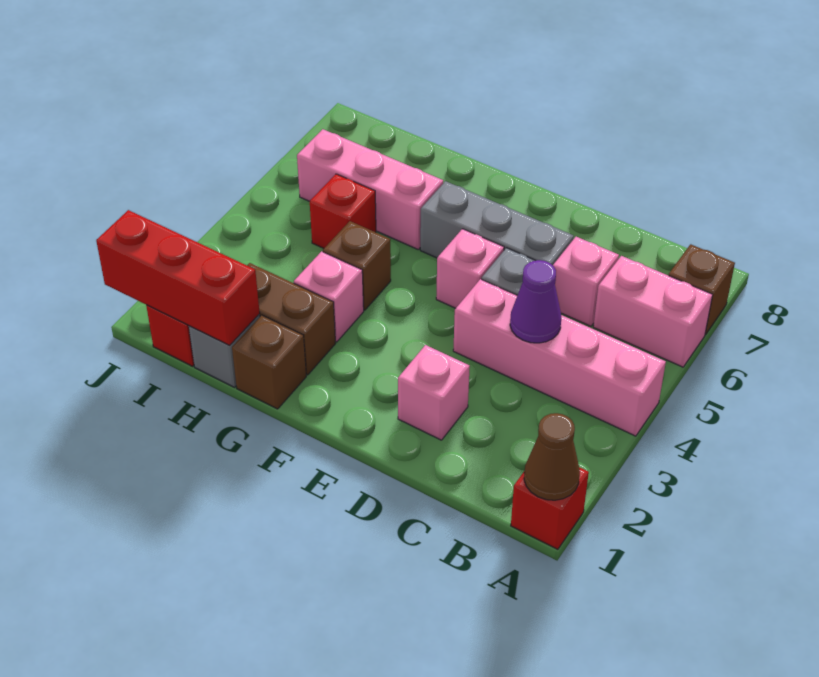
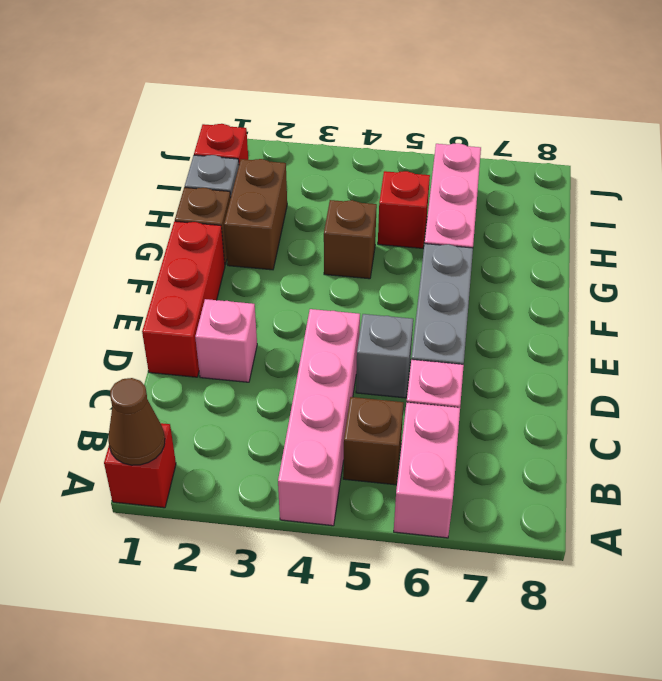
brown brick A7 level 1 -> brown brick B5 level 1
purple cone C4 level 2 -> none
pink brick E5 level 1 -> none
pink brick G3 level 1 -> none
red brick H1:J1 level 2 -> red brick D1:F1 level 1

